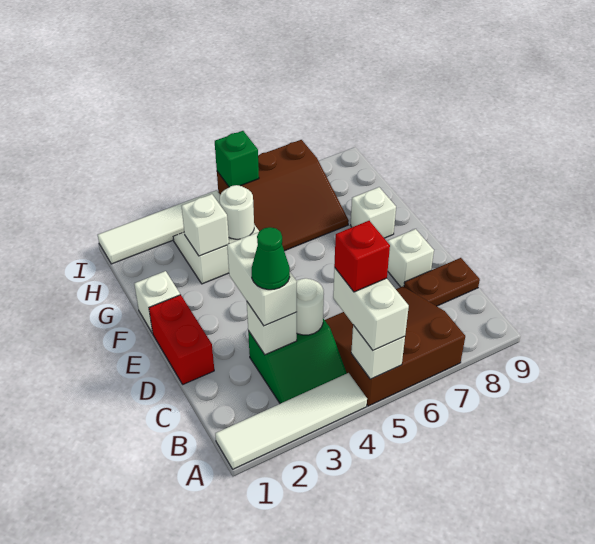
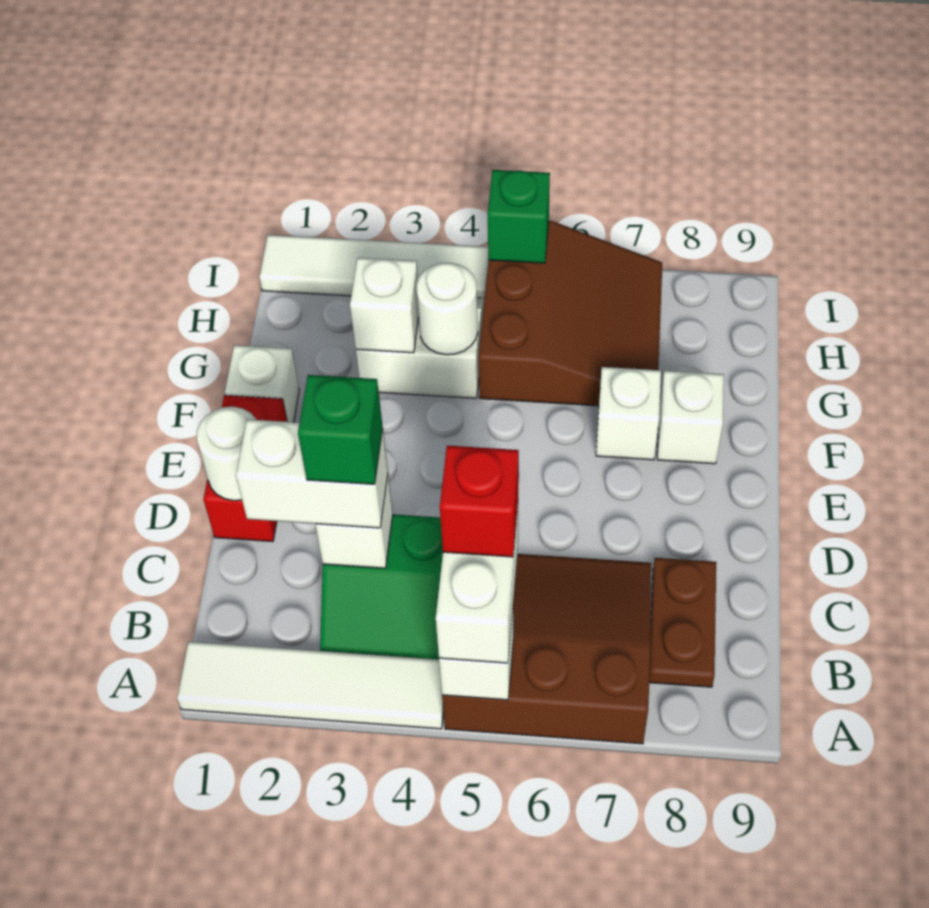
white brick C3:D3 level 3 -> white brick C2:C3 level 3
green cone C3 level 4 -> green brick C3 level 4
white round brick C4 level 2 -> white round brick D1 level 2
brown plate C8:C9 level 1 -> brown plate B8:C8 level 1
white brick D8 level 1 -> white brick F7 level 1
brown slope G5:I7 level 1 top I -> brown slope G5:I7 level 1 top 5

